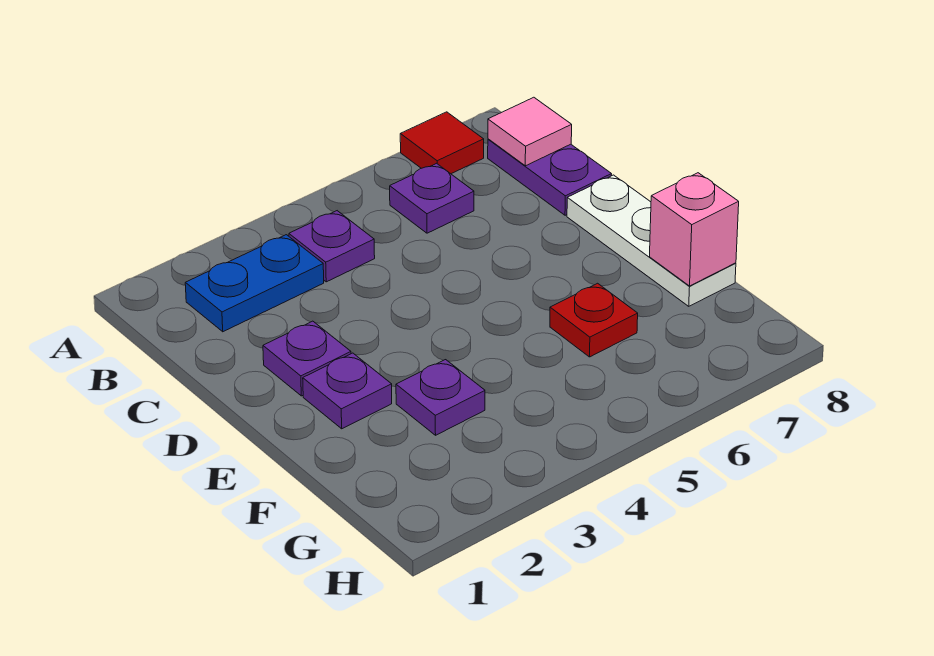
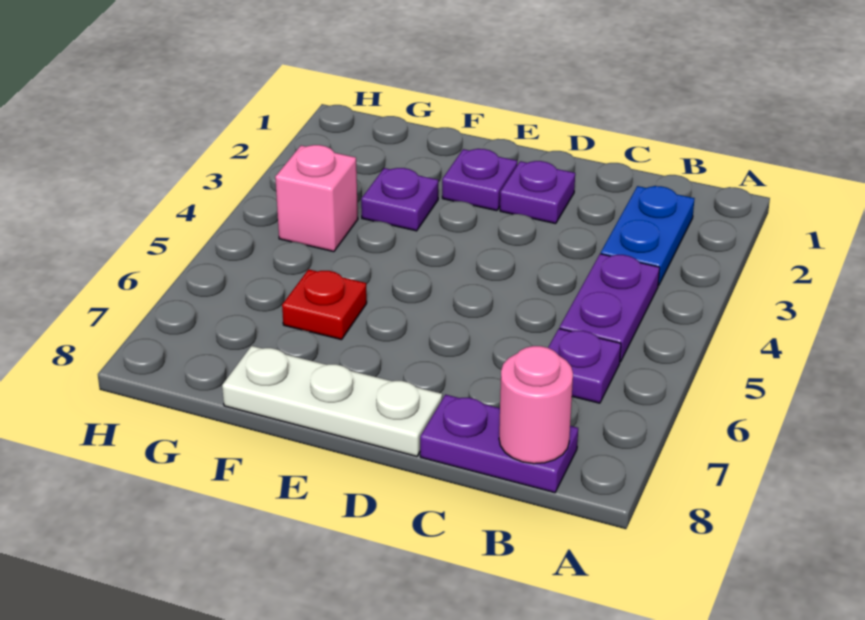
red tile A7 level 1 -> none
purple plate B4 level 1 -> purple plate B4:B5 level 1
pink tile B8 level 2 -> pink round brick B8 level 2
pink brick F8 level 2 -> pink brick G4 level 1

